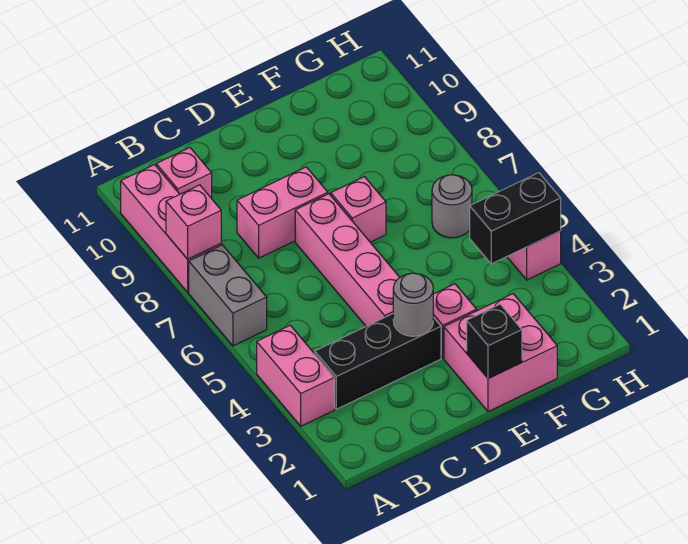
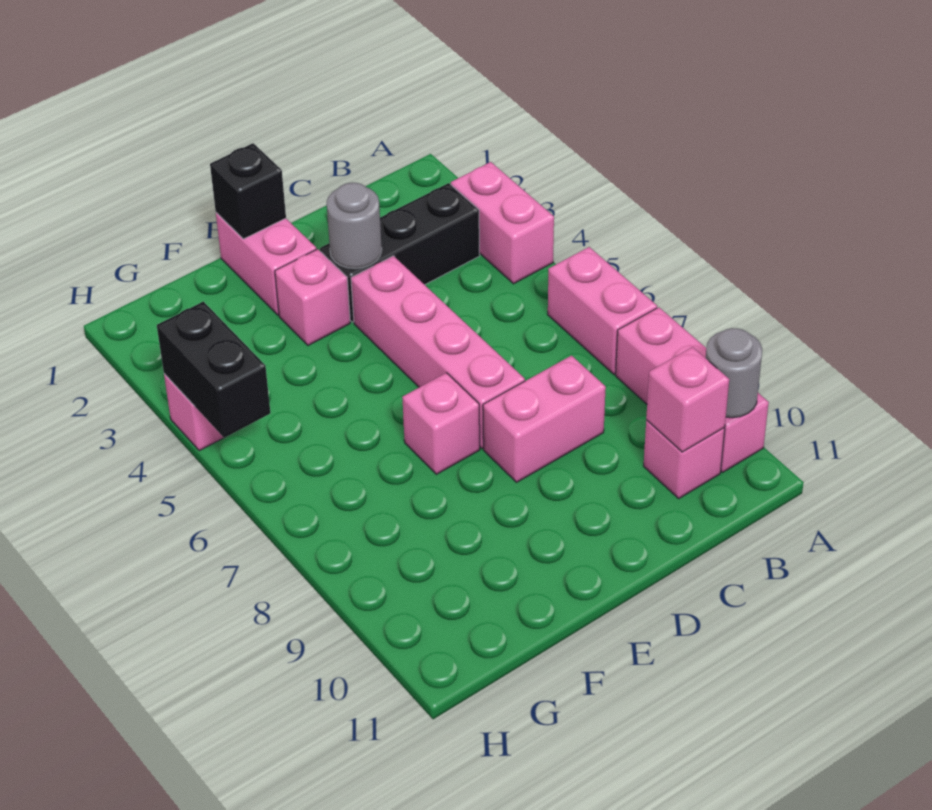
grey brick A6:A7 level 1 -> pink brick A6:A7 level 1
pink brick A8 level 2 -> pink brick B10 level 2
pink brick E1:F2 level 1 -> pink brick E1:E2 level 1
black brick G4:H4 level 2 -> black brick H4:H5 level 2
grey round brick G6 level 1 -> grey round brick A10 level 2

